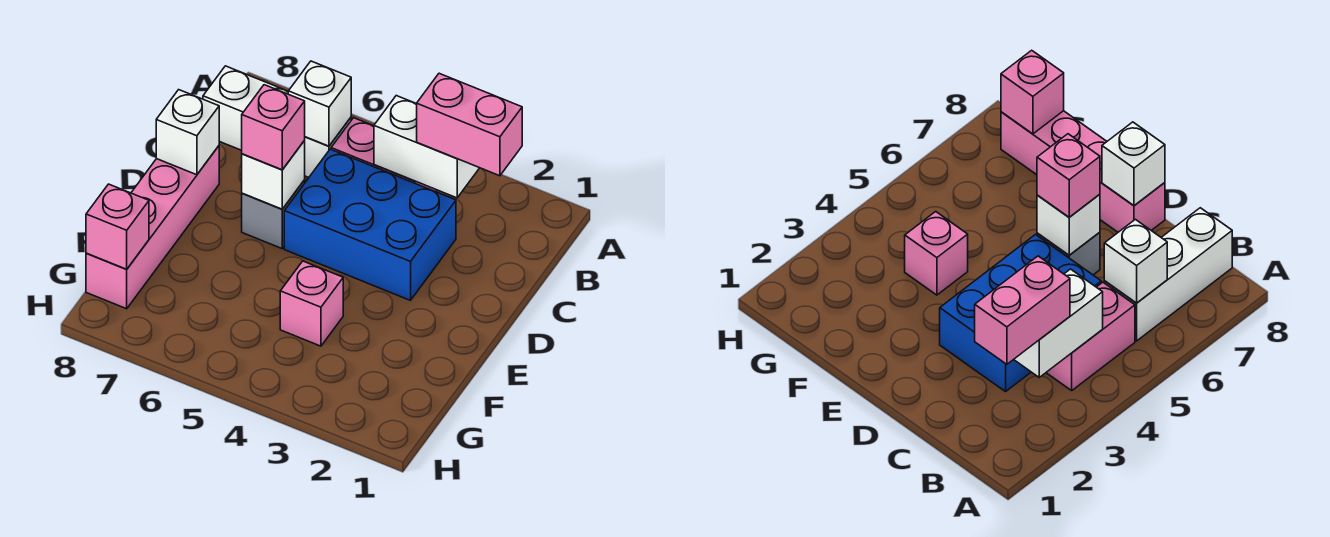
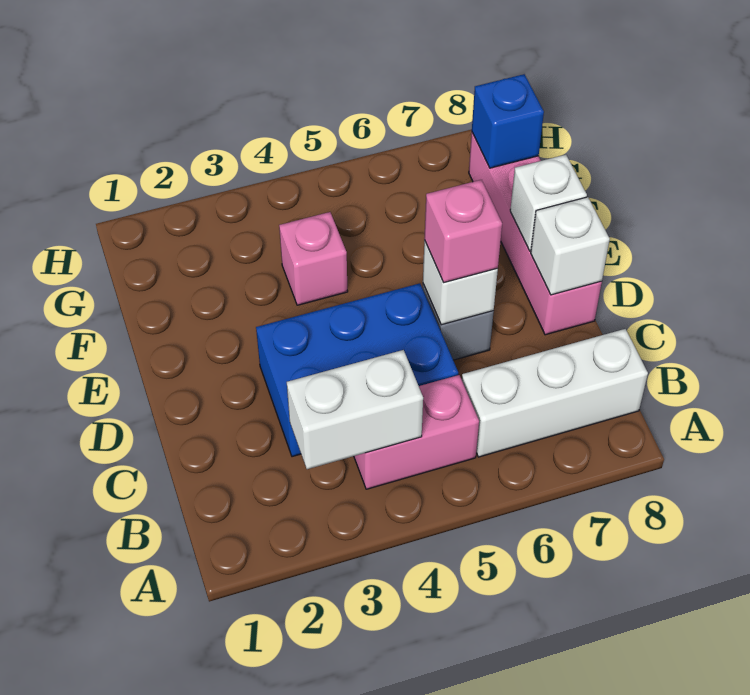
pink brick B2:B3 level 3 -> none
white brick B6 level 2 -> white brick E8 level 2
pink brick G8 level 2 -> blue brick G8 level 2

